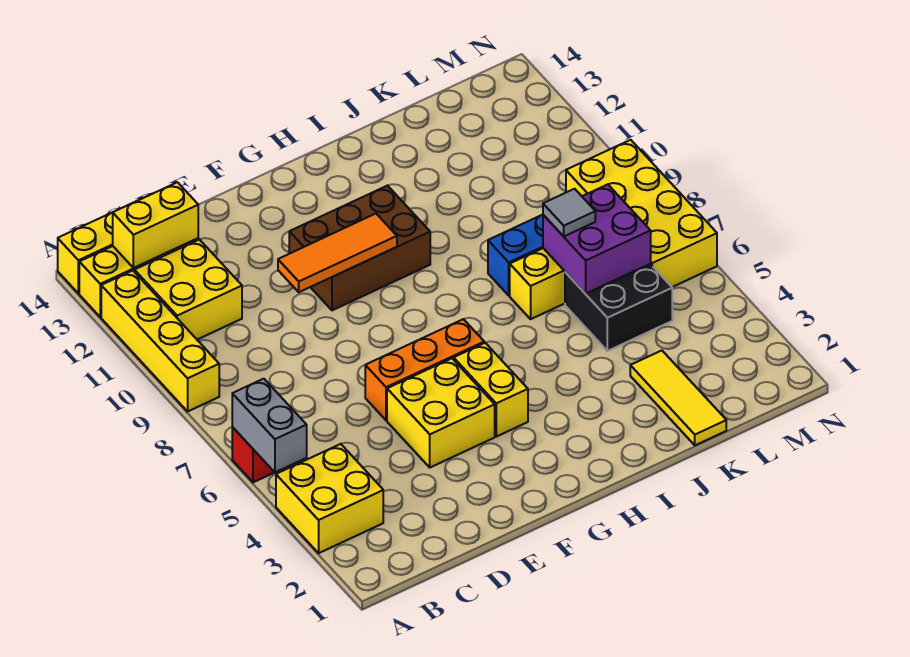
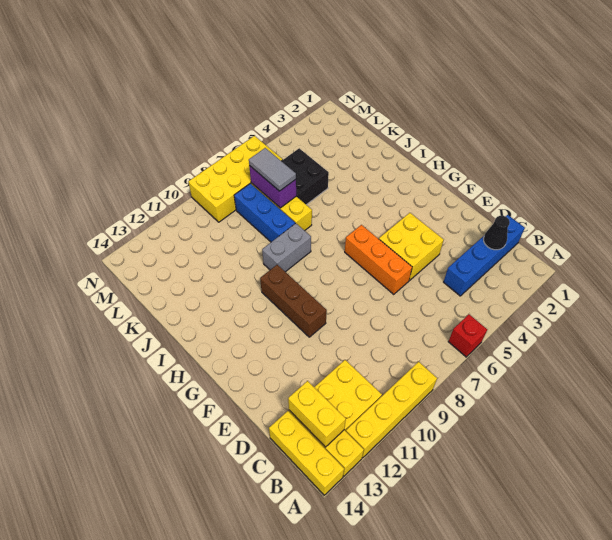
yellow brick A3:B4 level 1 -> none
grey brick A5:A6 level 2 -> grey brick I8:I9 level 1
none -> blue brick C1:C4 level 1
none -> black cone C2 level 2
orange tile E10:G10 level 2 -> none
brown brick F10:H11 level 1 -> brown brick F10:H10 level 1
yellow brick G4:G5 level 1 -> none
yellow tile K1:K3 level 1 -> none
purple brick K6:L7 level 2 -> purple brick K7:L7 level 2
grey tile K7 level 3 -> grey tile K7:L7 level 3

